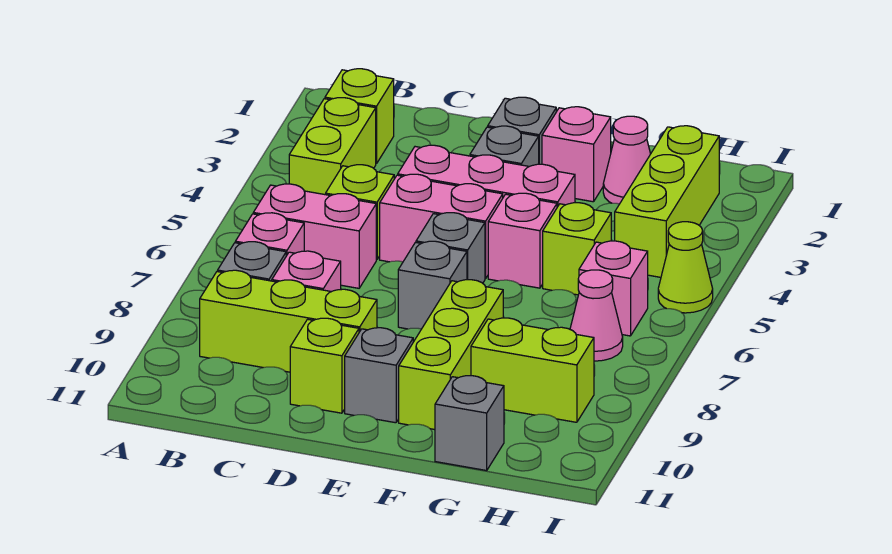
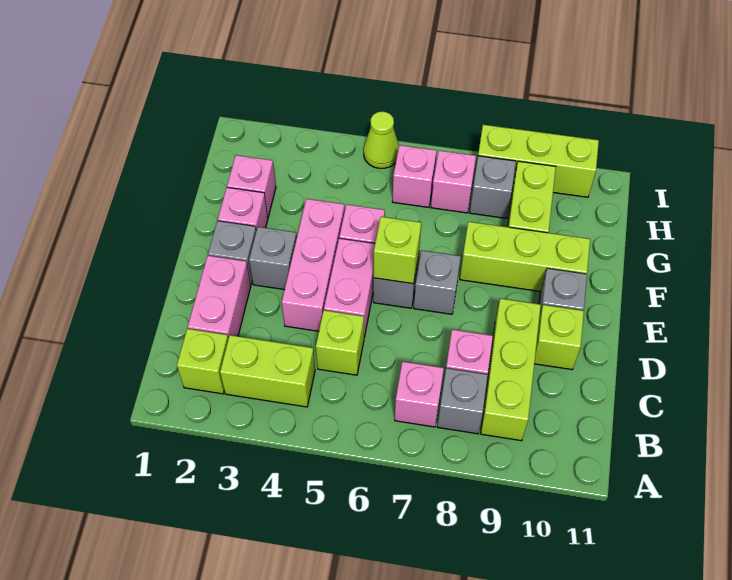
pink brick B6:C6 level 1 -> pink brick C2:D2 level 1
pink cone G2 level 1 -> pink brick G2 level 1
lime brick G5 level 1 -> lime brick E6 level 2
grey brick G11 level 1 -> grey brick H8 level 1
lime brick H2:H4 level 1 -> lime brick I8:I10 level 1
pink cone H7 level 1 -> pink brick H7 level 1

